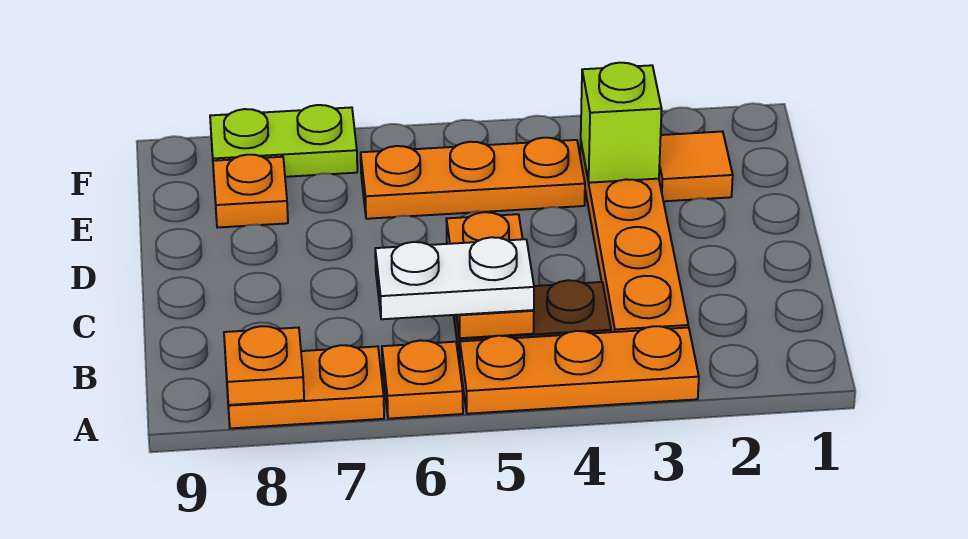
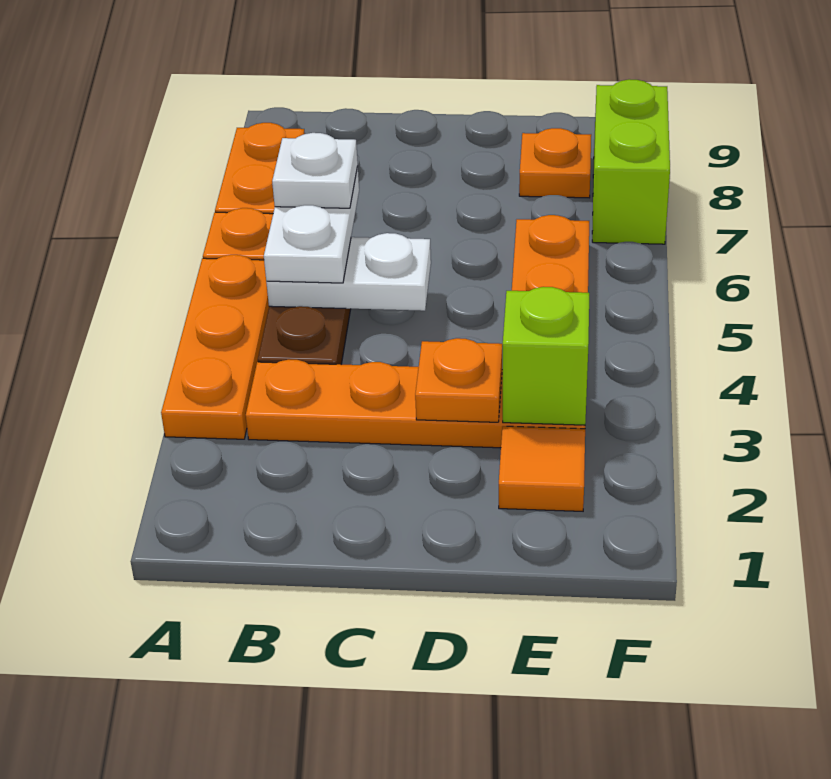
orange plate A8 level 2 -> orange plate D3 level 2
orange plate B5:C5 level 2 -> white plate B5:C5 level 2
none -> white plate B6 level 4
lime plate F7:F8 level 1 -> lime brick F7:F8 level 1

